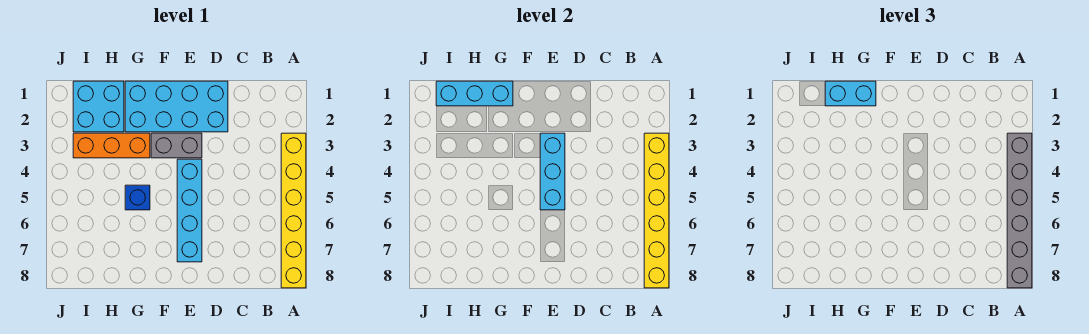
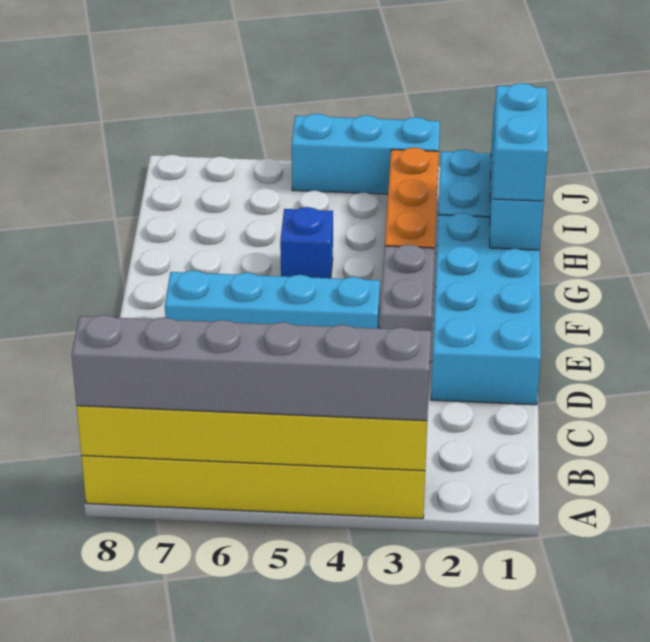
cyan brick E3:E5 level 2 -> cyan brick J3:J5 level 1

